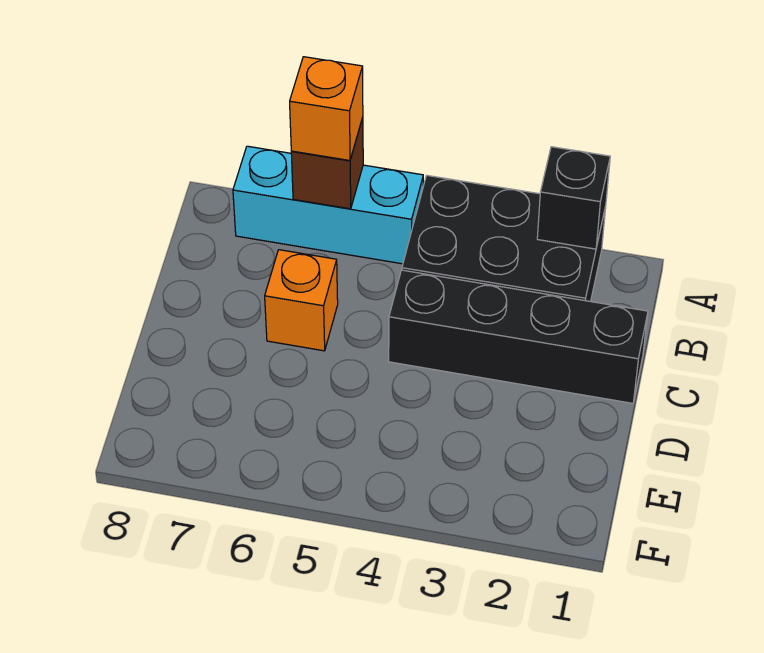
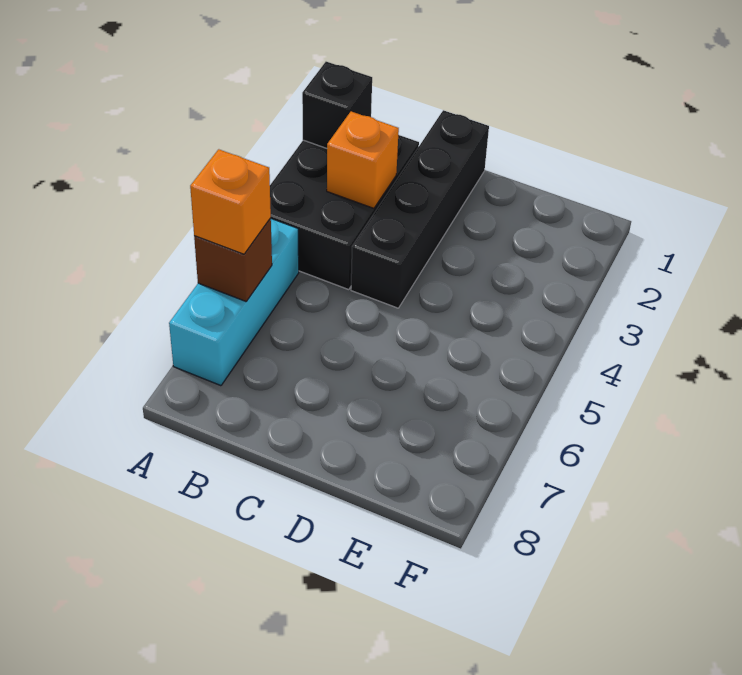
orange brick C6 level 1 -> orange brick B3 level 2

